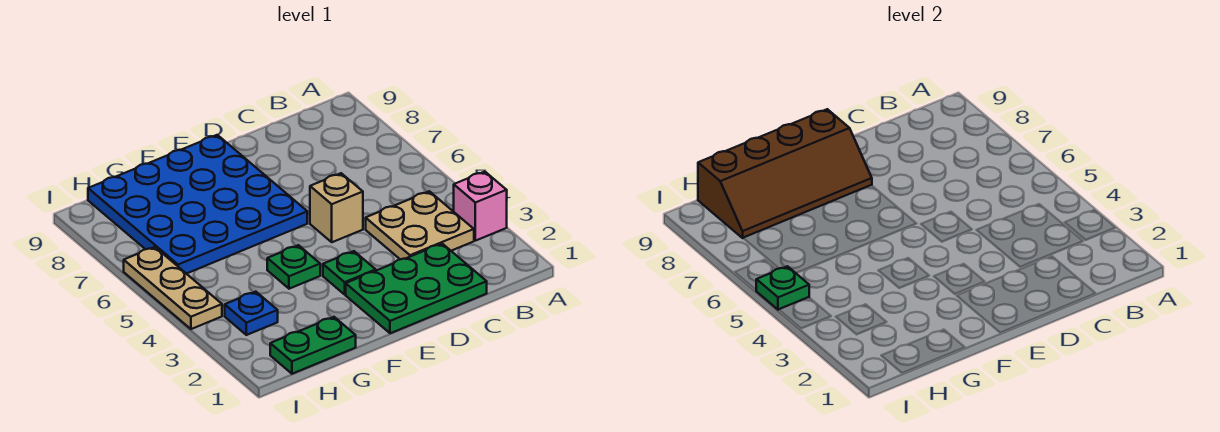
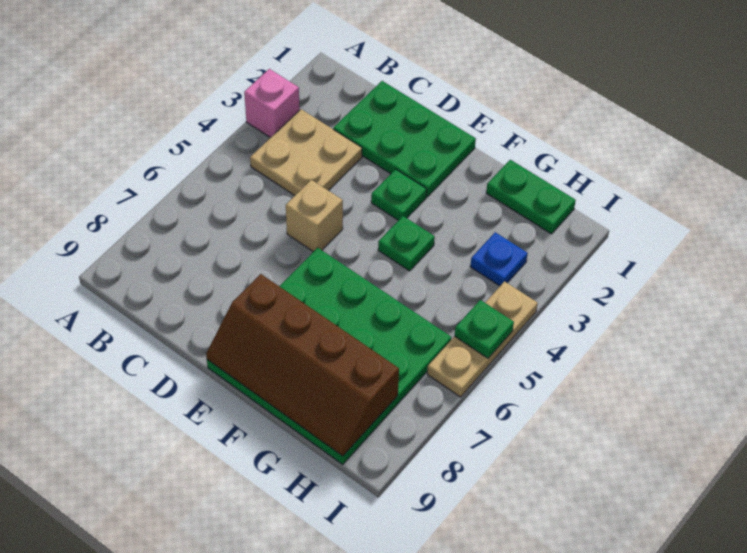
blue plate E6:H9 level 1 -> green plate E6:H9 level 1
brown slope E8:H9 level 2 top 9 -> brown slope E8:H9 level 2 top 8

